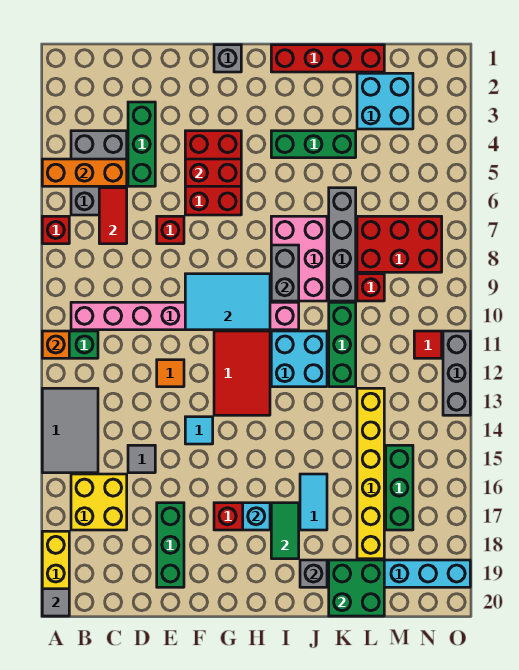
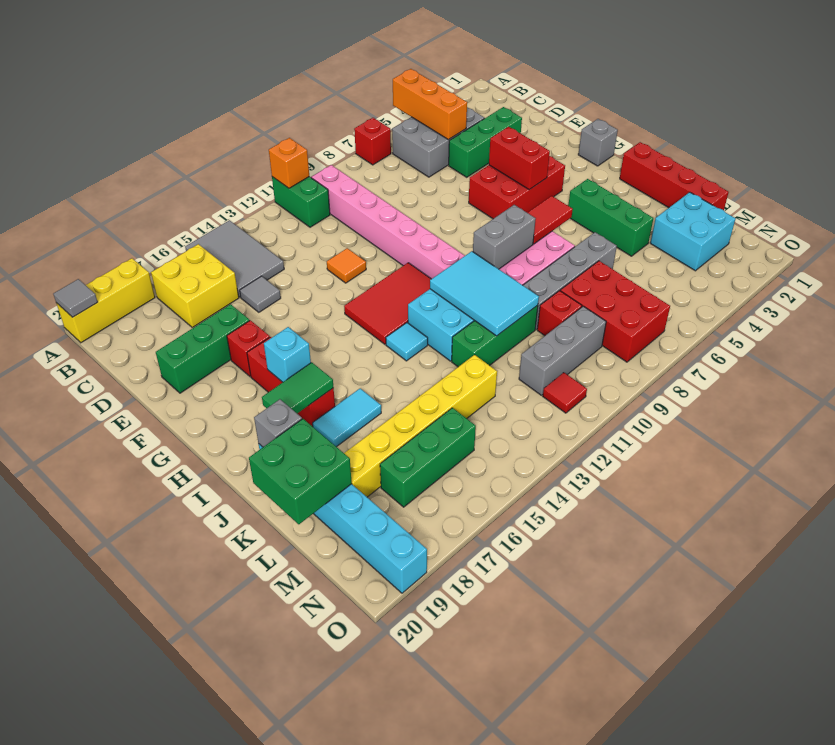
grey tile A13:B15 level 1 -> grey tile A14:C15 level 1
red tile C6:C7 level 2 -> red tile I6:I7 level 2
red brick E7 level 1 -> red brick F17 level 1
cyan tile F9:H10 level 2 -> cyan tile I10:K11 level 2
cyan tile F14 level 1 -> cyan tile I13 level 1
grey brick O11:O13 level 1 -> grey brick M9:M11 level 1

